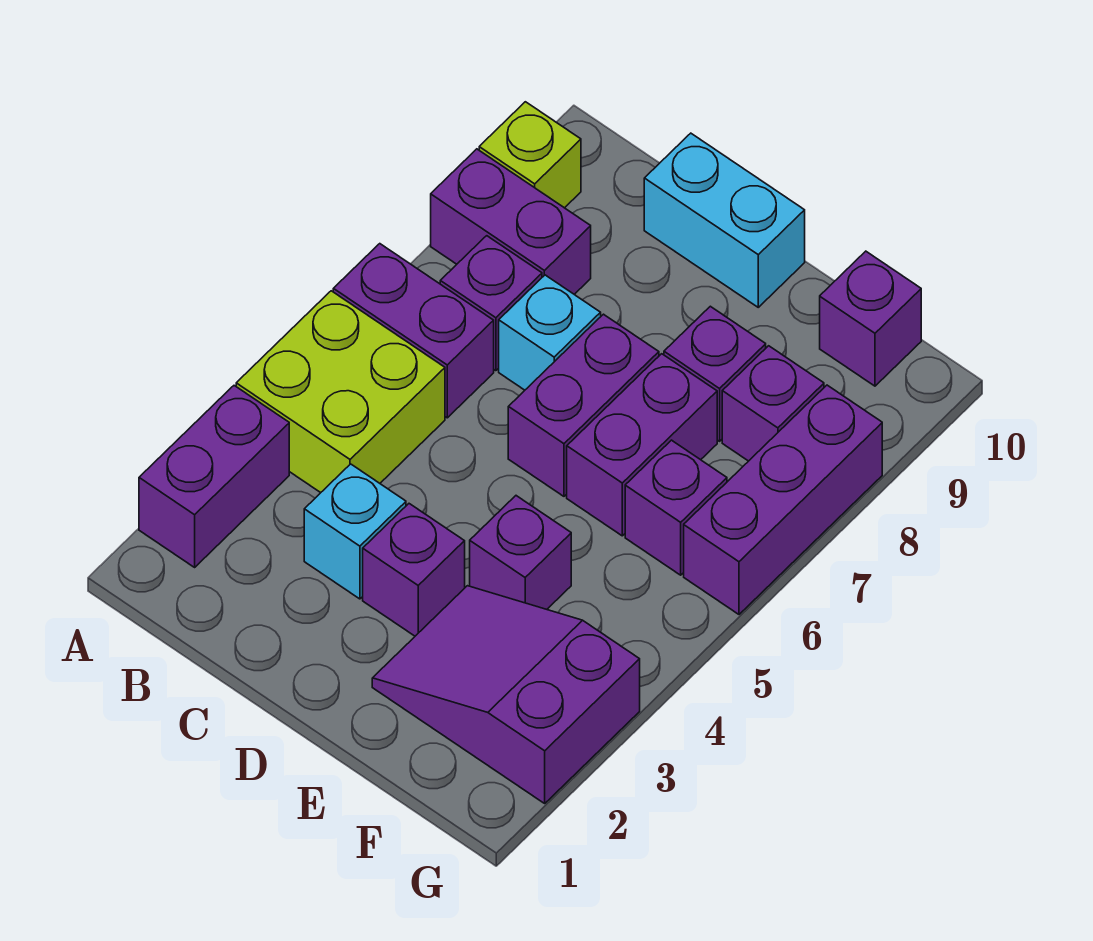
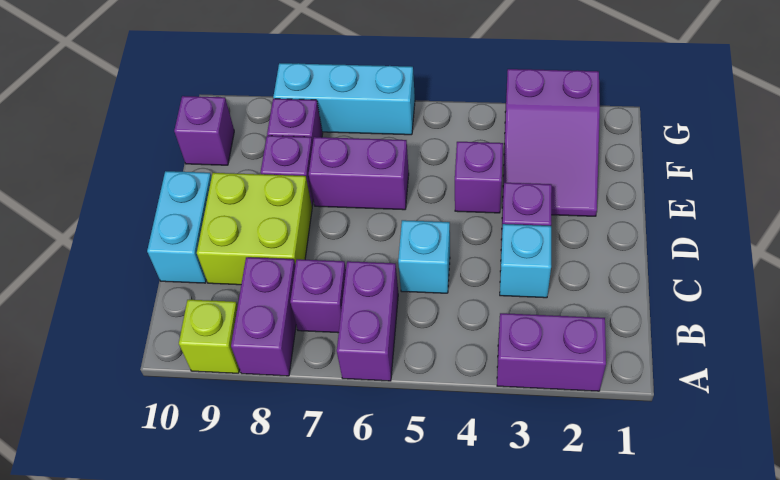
lime brick A4:B5 level 1 -> lime brick C8:D9 level 1
cyan brick C7 level 1 -> cyan brick C5 level 1
purple brick D6:D7 level 1 -> none
purple brick F6 level 1 -> none
purple brick G6:G8 level 1 -> cyan brick G6:G8 level 1

